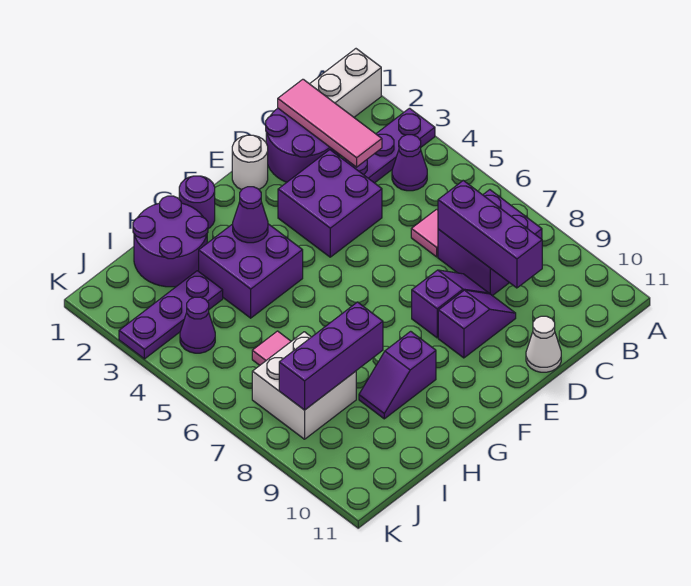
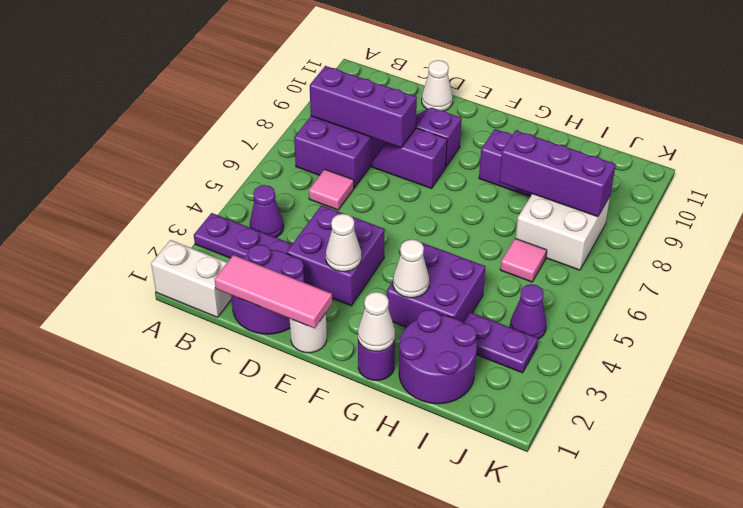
pink tile C1:C3 level 2 -> pink tile C1:E1 level 2
purple brick C7:C9 level 2 -> purple brick B8:D8 level 2
none -> white cone E3 level 2
none -> white cone G1 level 2
purple cone G3 level 2 -> white cone G3 level 2
purple plate I3:K3 level 1 -> purple plate I3:J3 level 1

